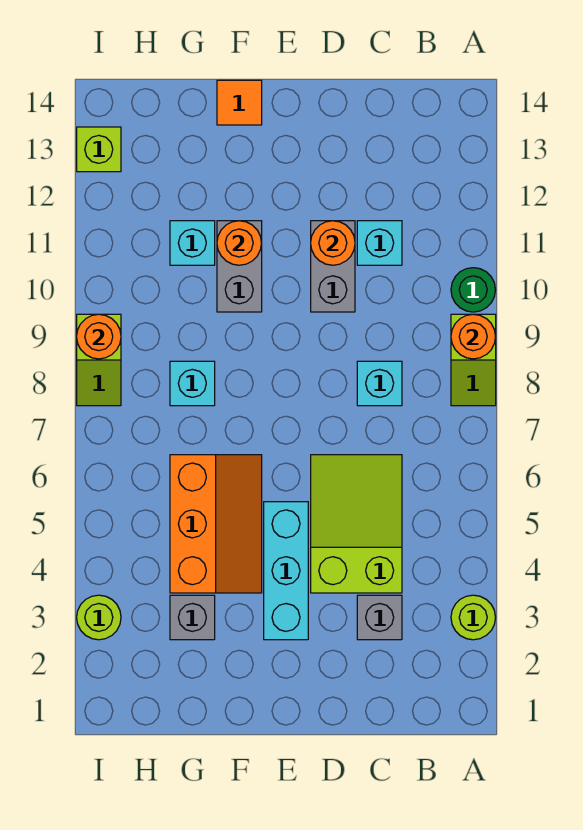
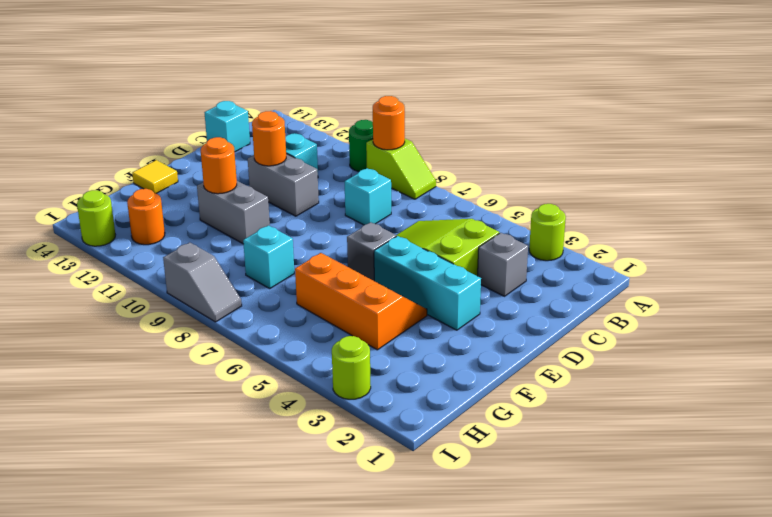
orange tile F14 level 1 -> yellow tile F14 level 1
grey brick G3 level 1 -> grey brick E6 level 1
cyan brick G11 level 1 -> cyan brick C14 level 1
lime slope I8:I9 level 1 top 9 -> grey slope I8:I9 level 1 top 9
orange round brick I9 level 2 -> orange round brick H12 level 1
lime brick I13 level 1 -> lime round brick I13 level 1

